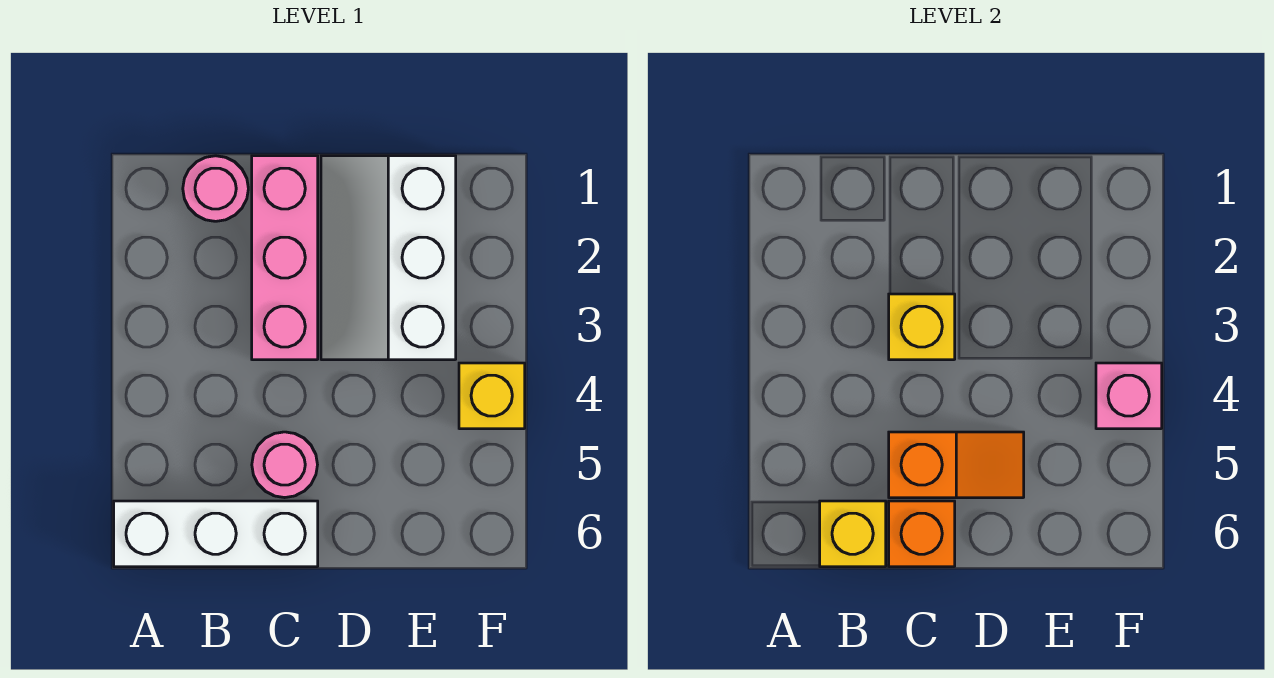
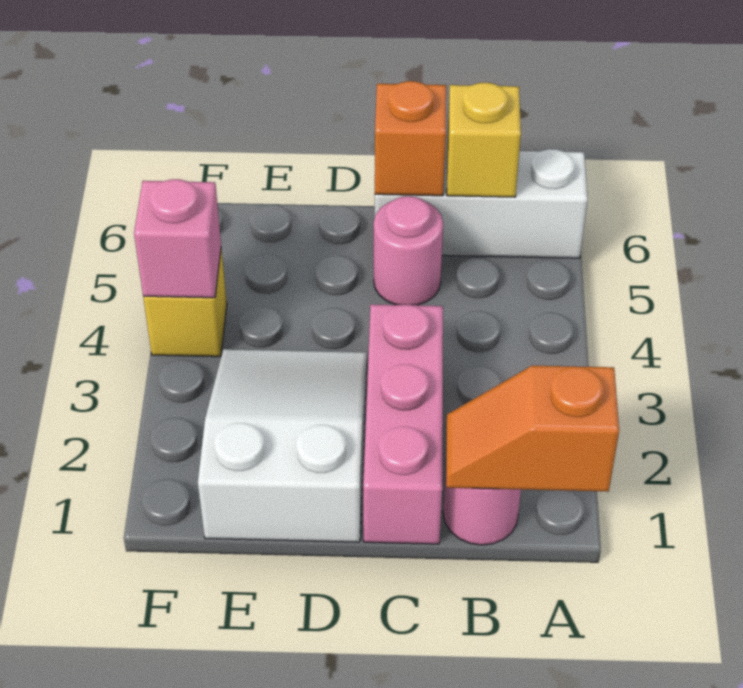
yellow brick C3 level 2 -> none
orange slope C5:D5 level 2 top C -> orange slope A1:B1 level 2 top A
white slope D1:E3 level 1 top E -> white slope D1:E3 level 1 top 1

